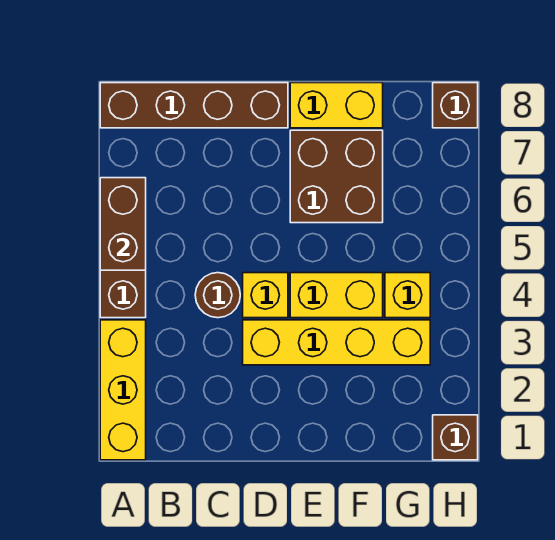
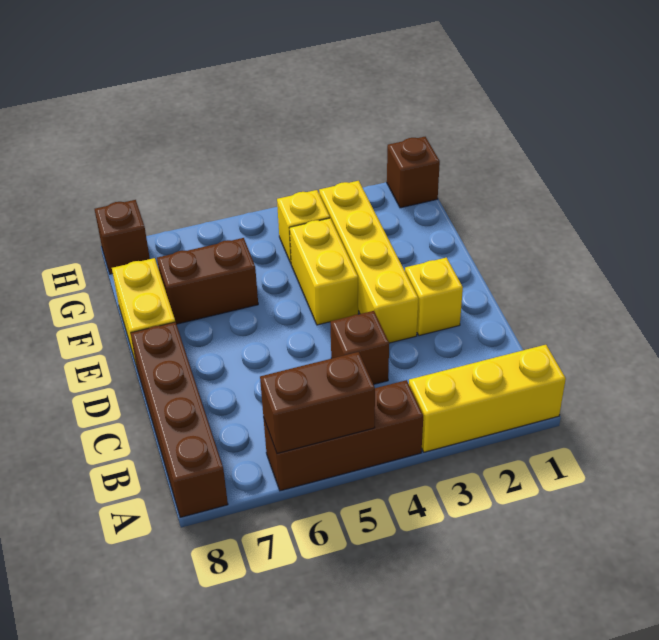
brown round brick C4 level 1 -> brown brick C4 level 1
yellow brick D4 level 1 -> yellow brick D2 level 1
brown brick E6:F7 level 1 -> brown brick F6:F7 level 1

